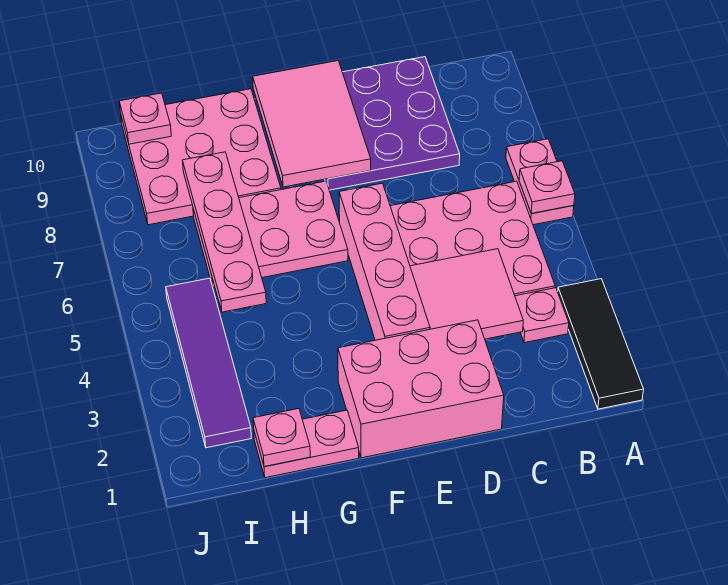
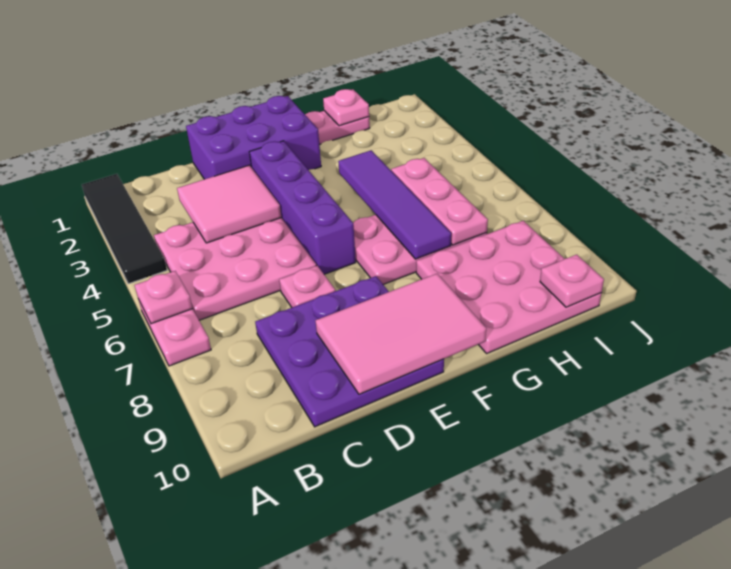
black tile A1:A3 level 1 -> black tile A1:A4 level 1
pink plate B3 level 1 -> pink plate D7 level 1
pink brick D1:F2 level 1 -> purple brick D1:F2 level 1
pink brick E3:E6 level 1 -> purple brick E3:E6 level 1
pink tile E8:F10 level 2 -> pink tile D9:F10 level 2
pink plate H5:H8 level 2 -> pink plate H5:H7 level 2
purple tile I2:I5 level 1 -> purple tile G4:G7 level 2

